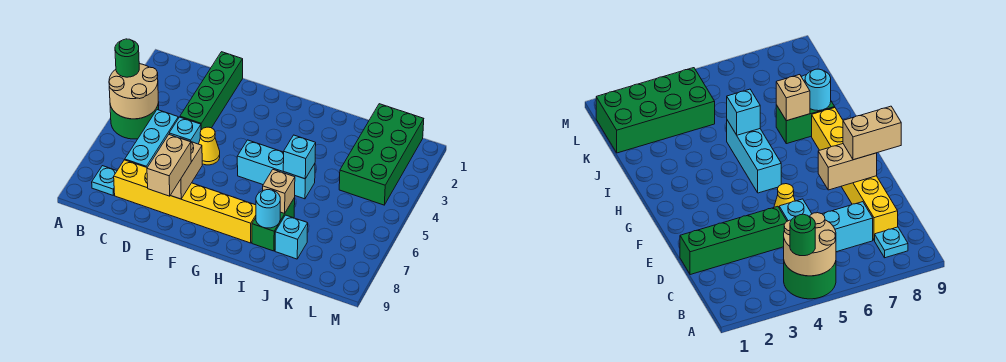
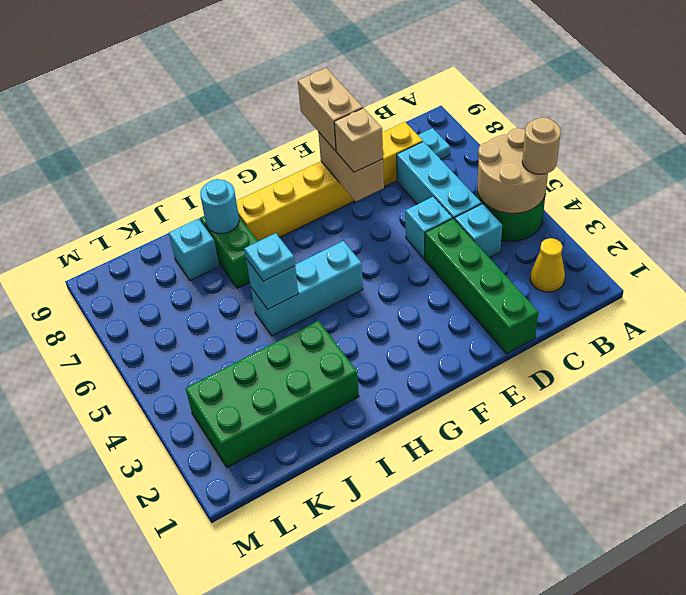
green round brick A4 level 3 -> tan round brick A4 level 3
none -> cyan brick C4 level 1
yellow cone E5 level 1 -> yellow cone B2 level 1
none -> cyan plate I5 level 3
tan brick I7 level 2 -> tan brick E7 level 3
green brick K1:L4 level 1 -> green brick I2:L3 level 1

